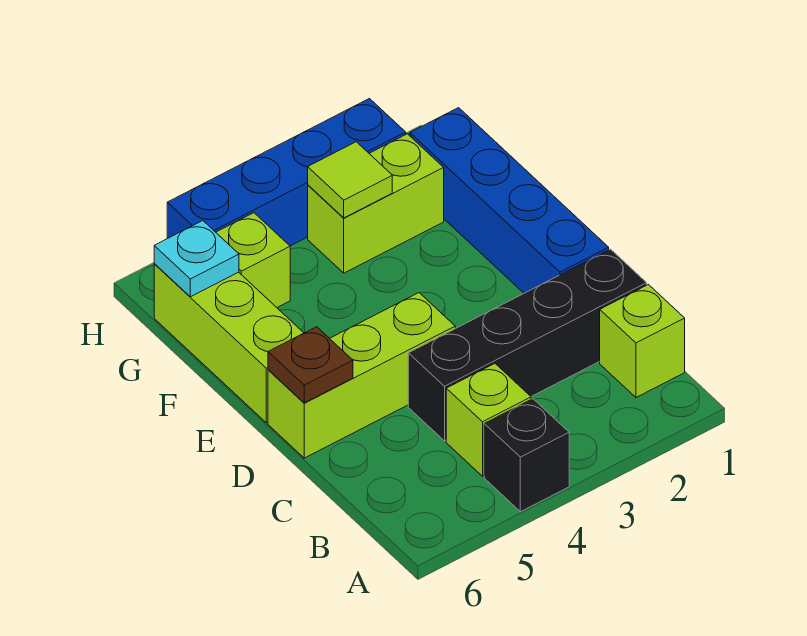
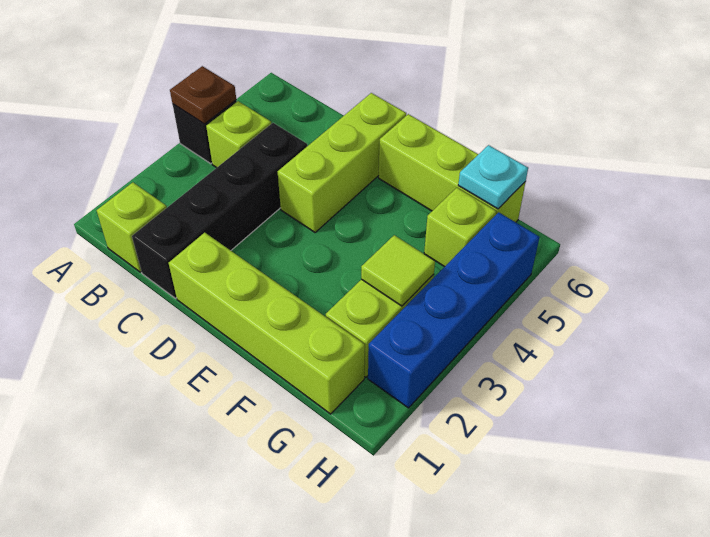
blue brick D1:G1 level 1 -> lime brick D1:G1 level 1
brown plate D6 level 2 -> brown plate A4 level 2

